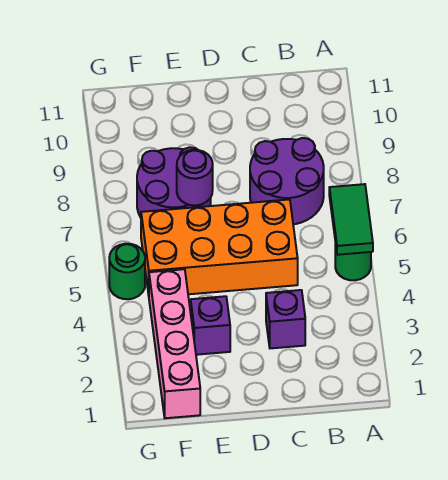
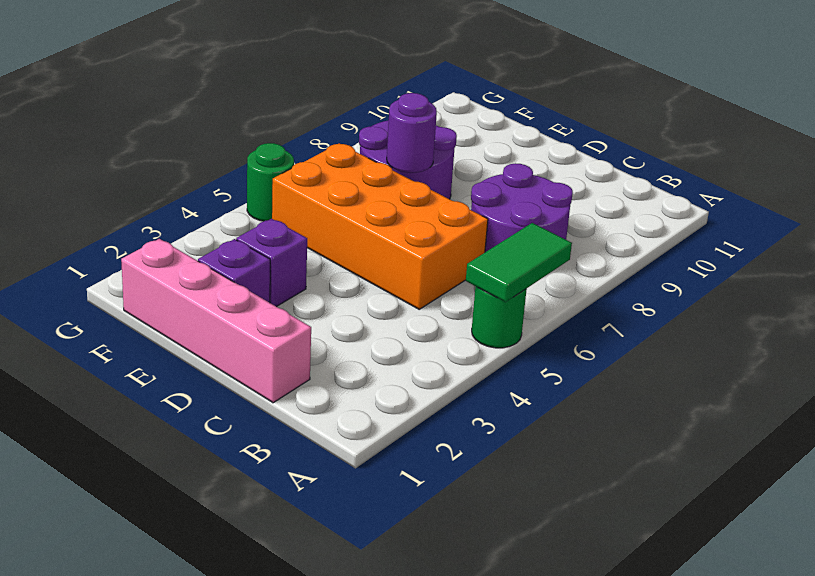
purple brick C3 level 1 -> purple brick E2 level 1
pink brick F1:F4 level 1 -> pink brick C1:F1 level 1

